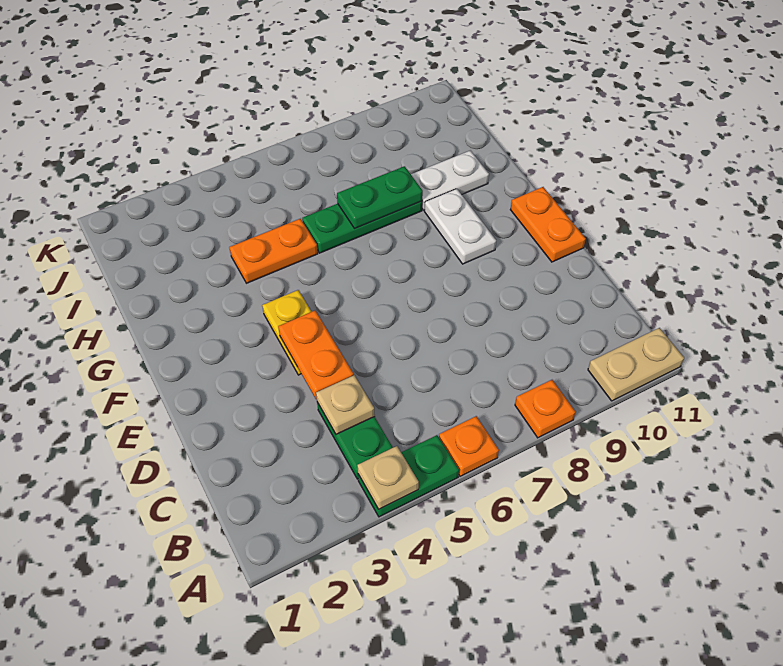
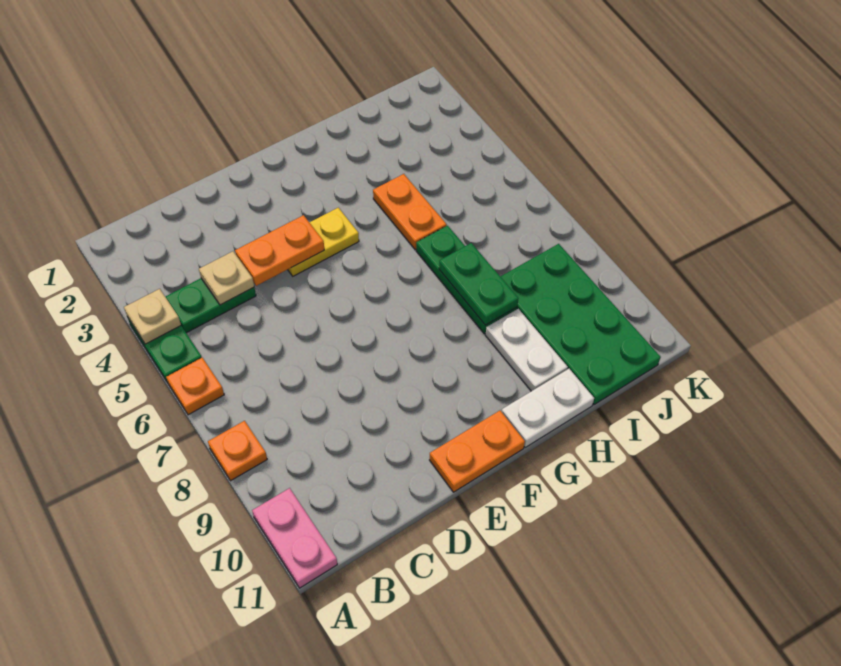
tan plate A10:A11 level 1 -> pink plate A10:A11 level 1
white plate F9:G9 level 1 -> white plate G11:H11 level 1
none -> green plate I8:J11 level 1

